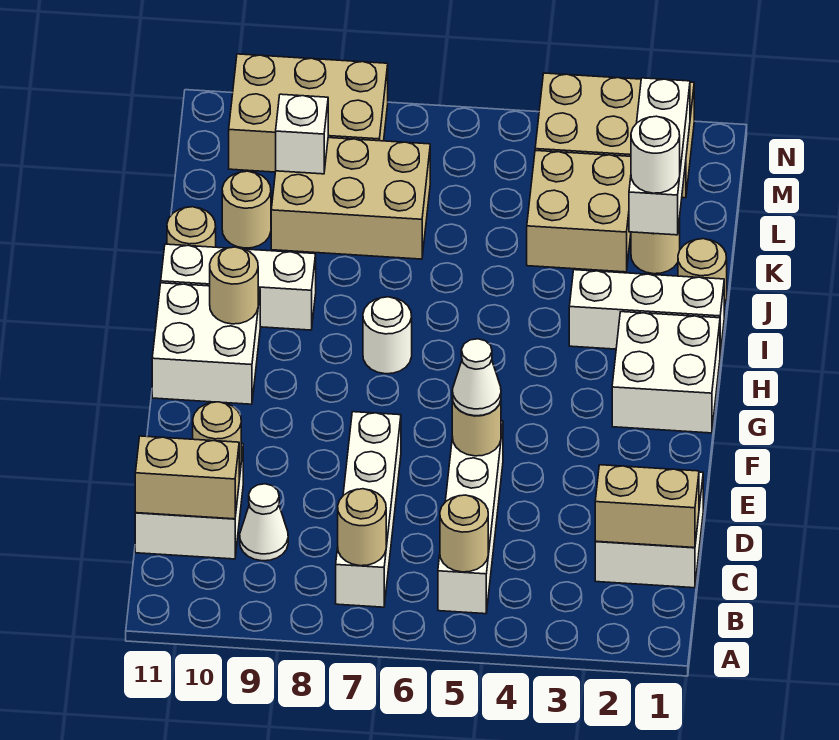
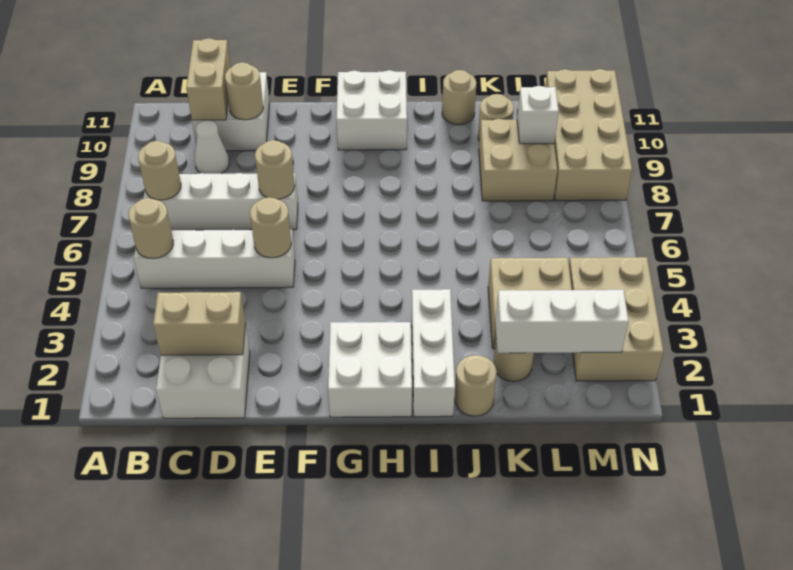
tan brick C1:C2 level 2 -> tan brick C2:D2 level 2
white cone E5 level 3 -> none
white round brick H7 level 1 -> none
tan round brick H10 level 2 -> tan round brick E7 level 2
white brick I9:I11 level 1 -> none
white round brick K2 level 3 -> none
tan brick K7:L9 level 1 -> tan brick K8:L9 level 1
tan brick M8:N10 level 1 -> tan brick M8:N11 level 1

